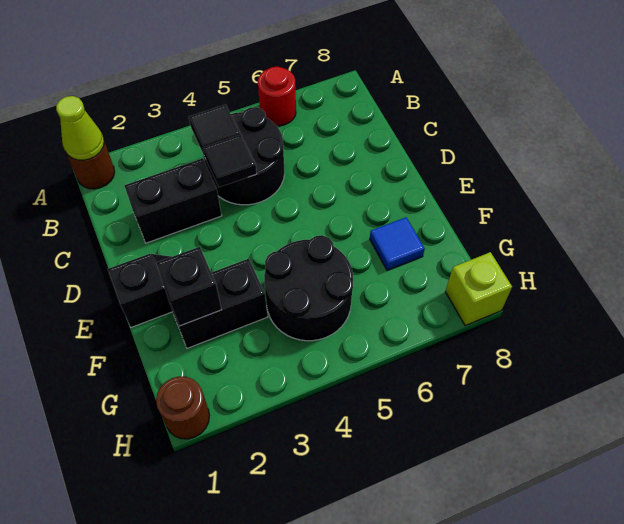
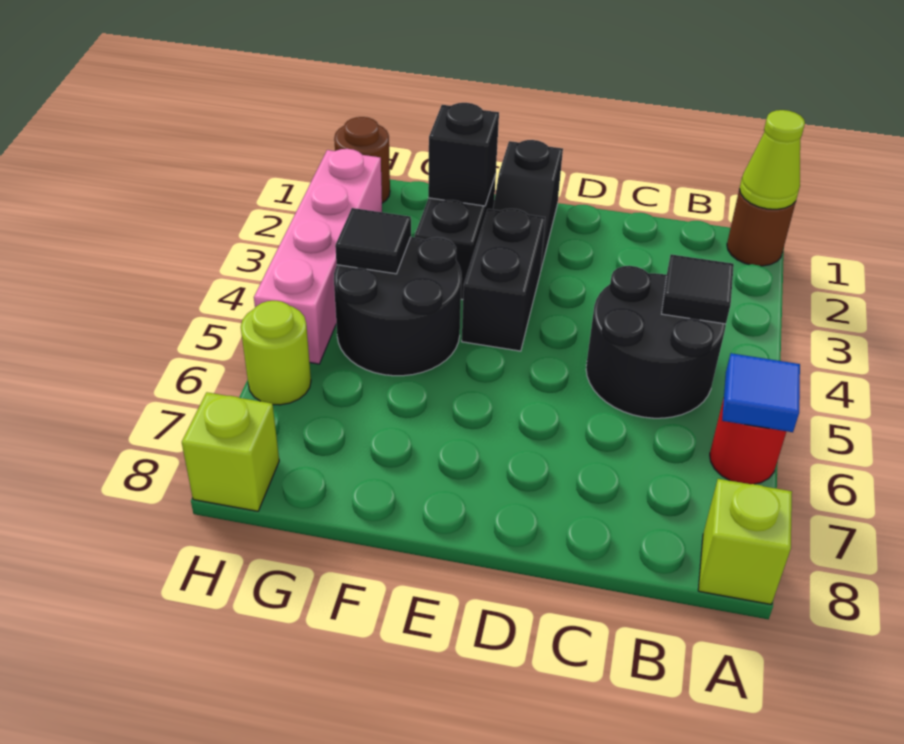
none -> lime brick A8 level 1
black brick C2:C3 level 1 -> black brick E3:E4 level 1
black tile C4 level 2 -> black tile G4 level 2
blue tile F7 level 1 -> blue tile A6 level 2
none -> pink brick H2:H5 level 1
none -> lime round brick H6 level 1

